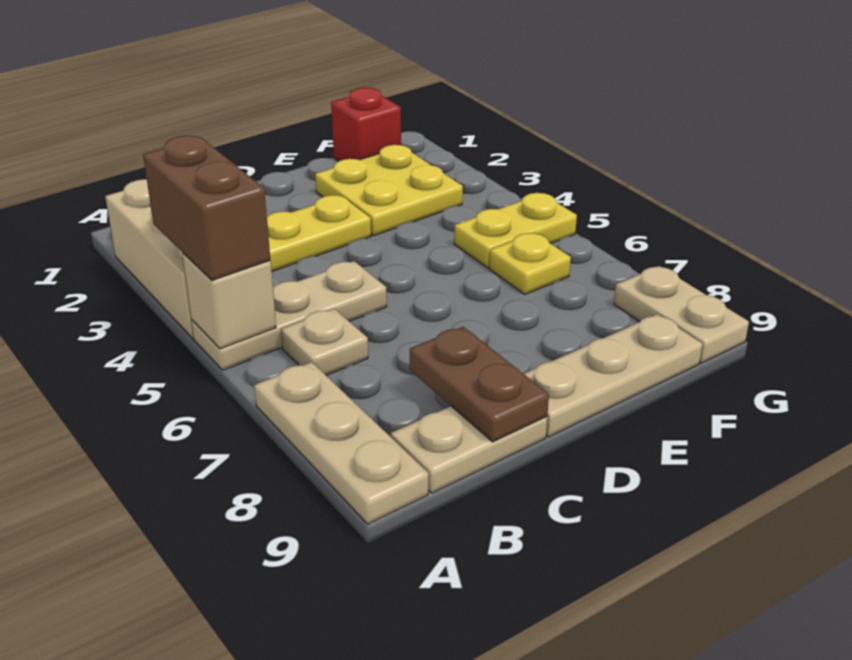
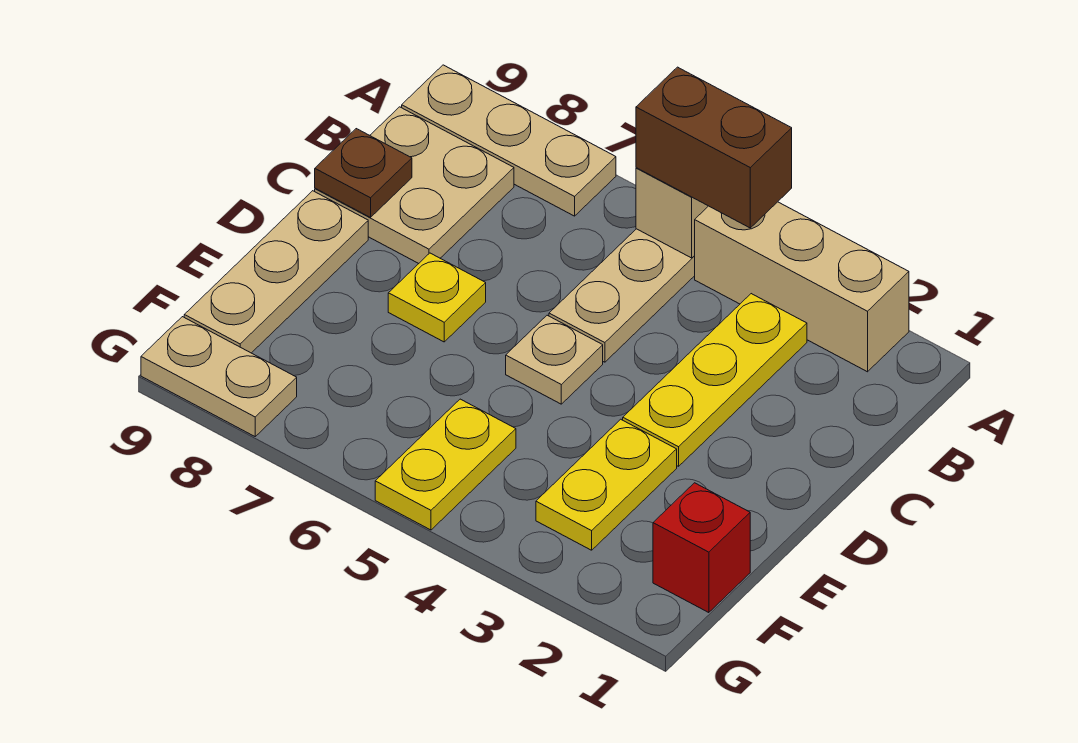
tan plate B6 level 1 -> tan plate D5 level 1
tan plate B9:C9 level 1 -> tan plate B8:C9 level 1
brown plate C8:C9 level 2 -> brown plate C9 level 2
yellow plate E2:F3 level 1 -> yellow plate E3:F3 level 1
yellow plate F6 level 1 -> yellow plate D7 level 1

